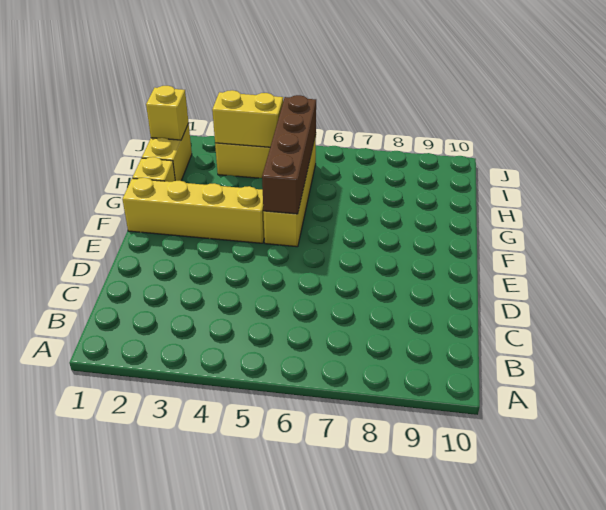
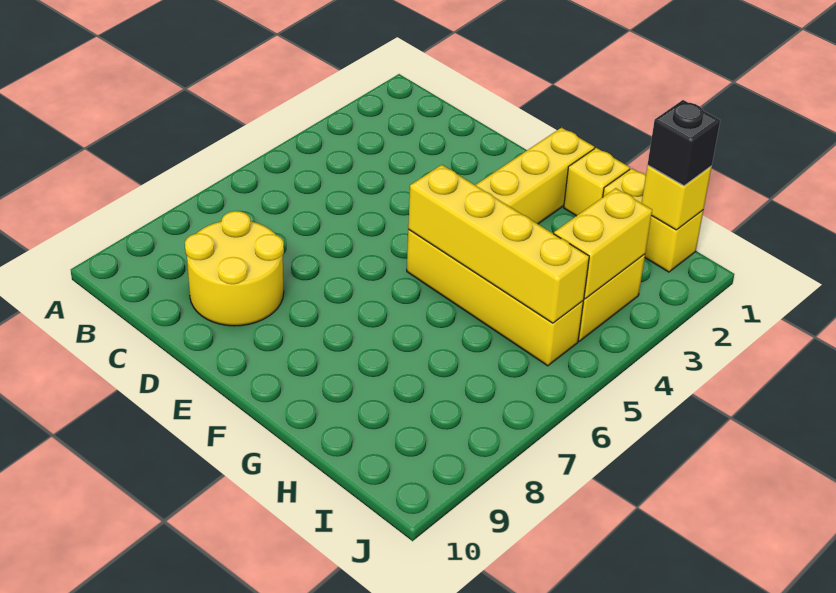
none -> yellow round brick C8:D9 level 1
brown brick F5:I5 level 2 -> yellow brick F5:I5 level 2
none -> black brick I1 level 3

